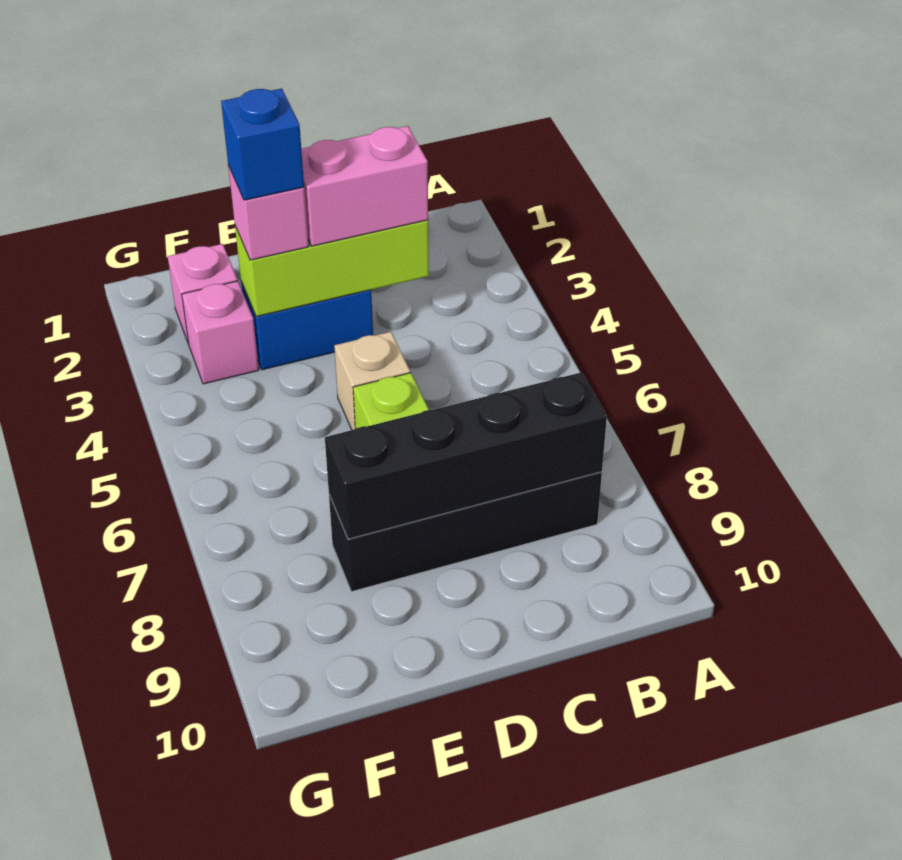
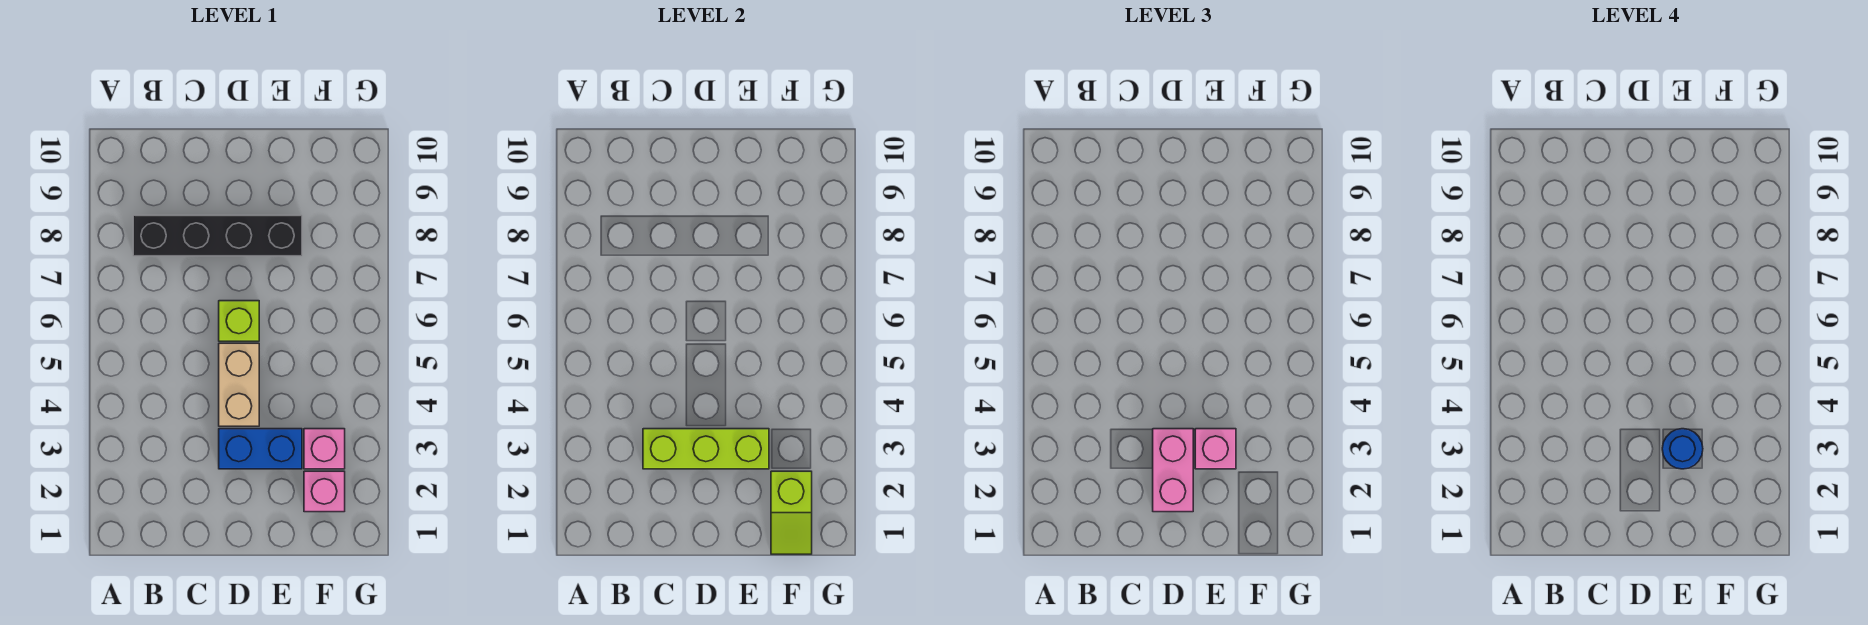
black brick B8:E8 level 2 -> none
pink brick C3:D3 level 3 -> pink brick D2:D3 level 3
tan brick D5 level 1 -> tan brick D4:D5 level 1
blue brick E3 level 4 -> blue round brick E3 level 4
none -> lime slope F1:F2 level 2 top 2

